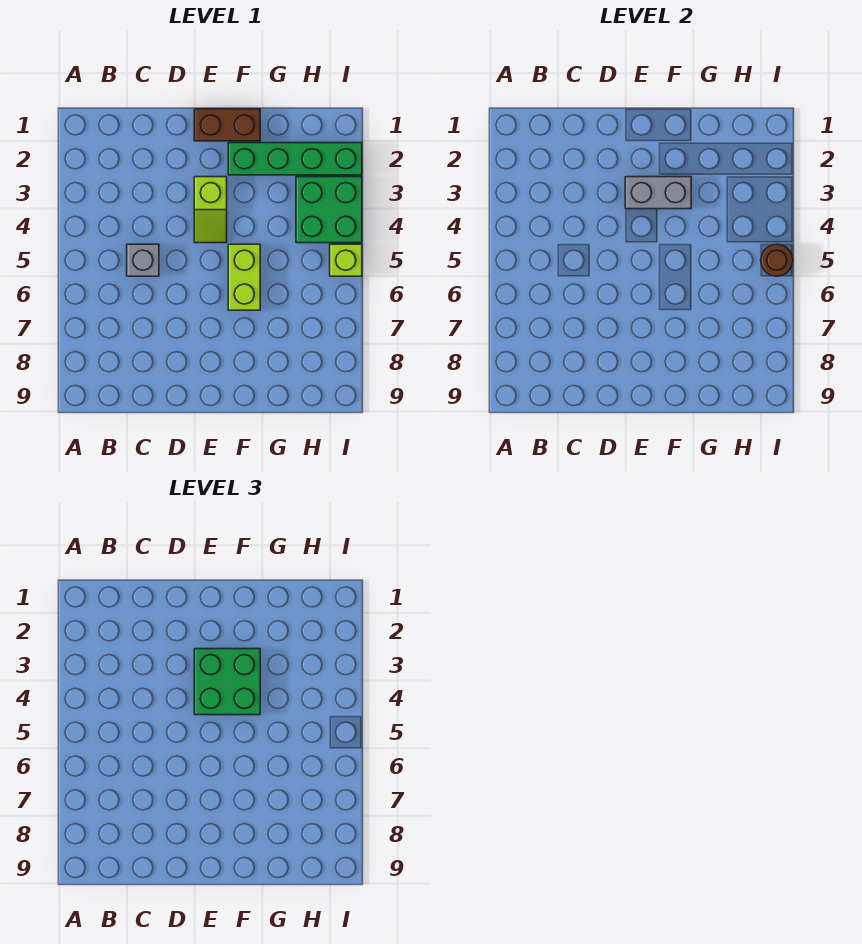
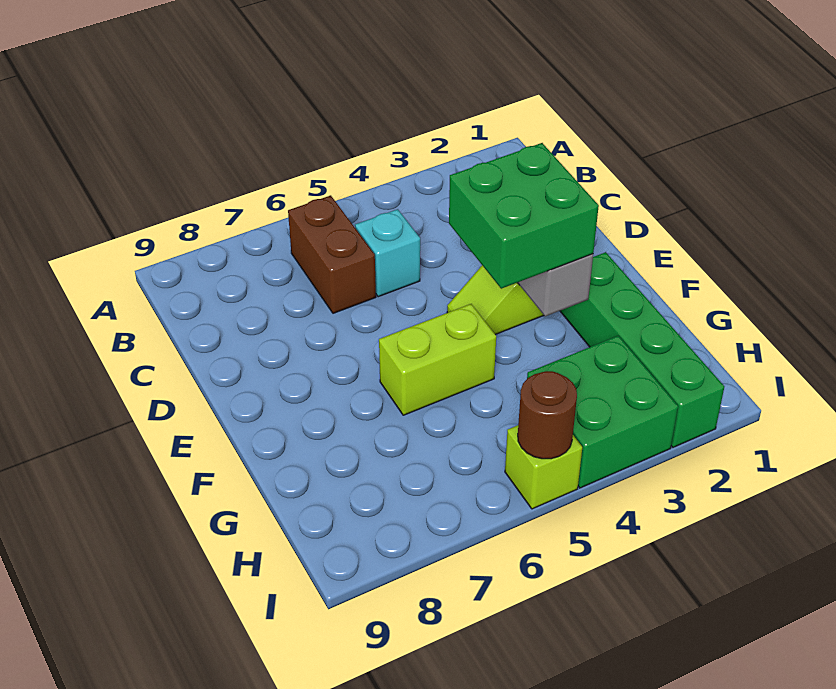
grey brick C5 level 1 -> cyan brick C5 level 1
brown brick E1:F1 level 1 -> brown brick B6:C6 level 1

